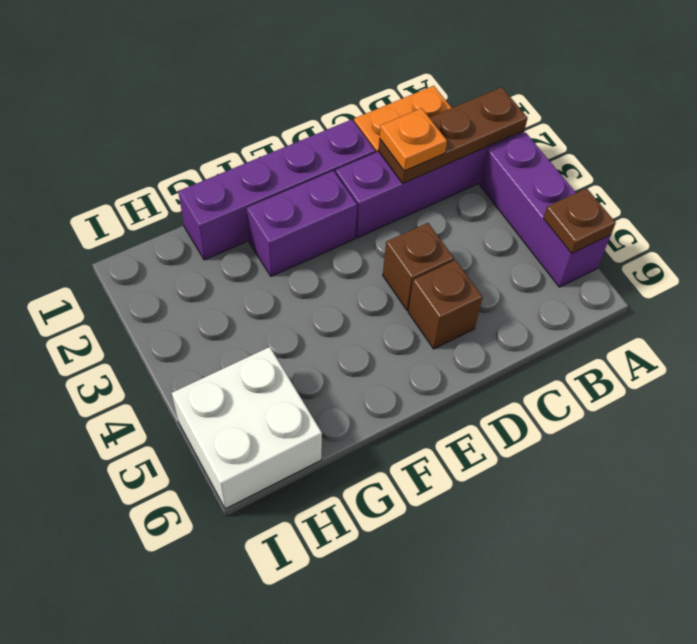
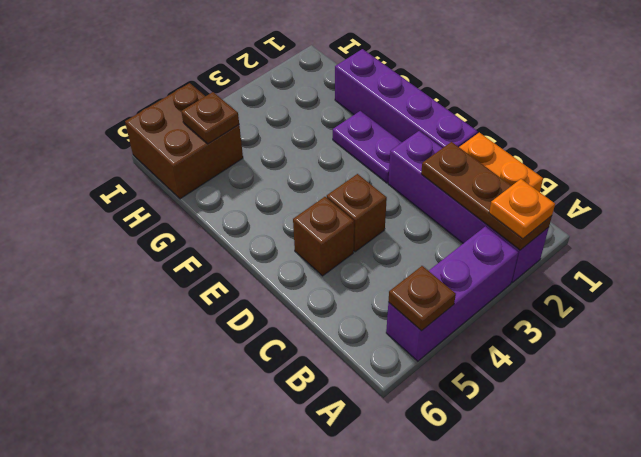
orange plate C2 level 3 -> orange plate A2 level 3
purple brick E2:F2 level 1 -> purple plate E2:F2 level 1
white brick H5:I6 level 1 -> brown brick H5:I6 level 1
none -> brown plate H5 level 2

